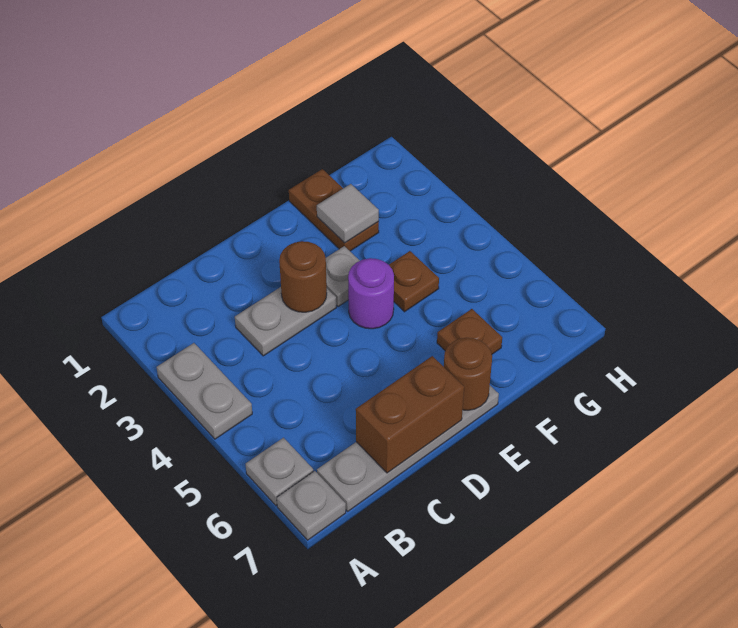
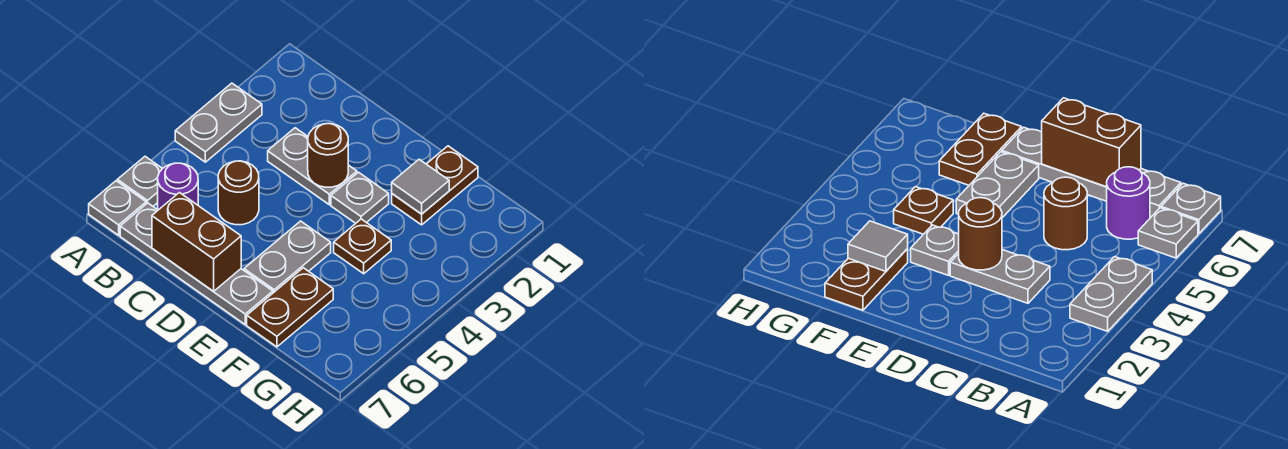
purple round brick E4 level 1 -> purple round brick B6 level 1
none -> grey plate E5:E6 level 1
brown round brick E7 level 2 -> brown round brick C5 level 1
brown plate F6 level 1 -> brown plate F6:F7 level 1

